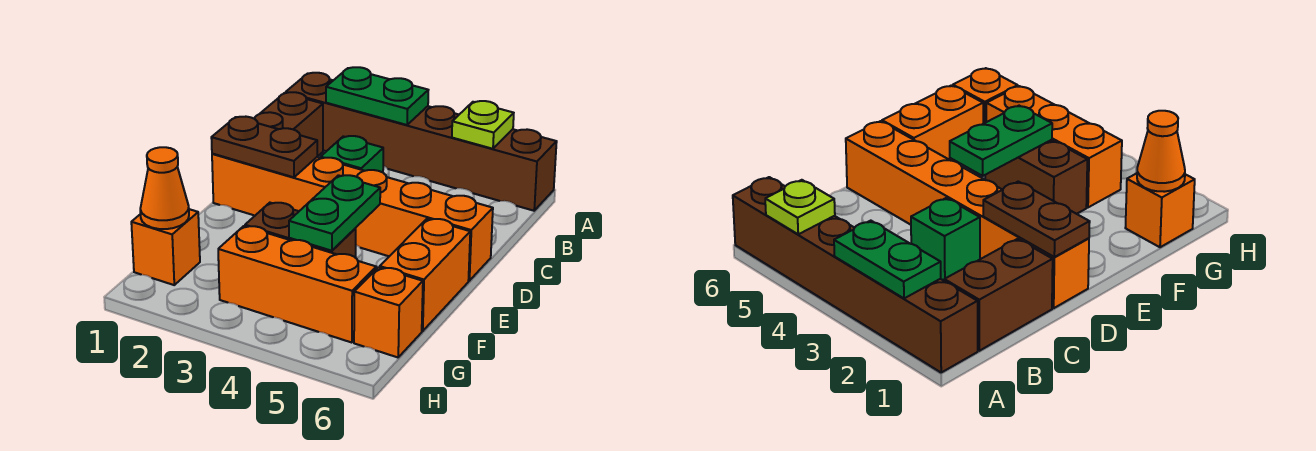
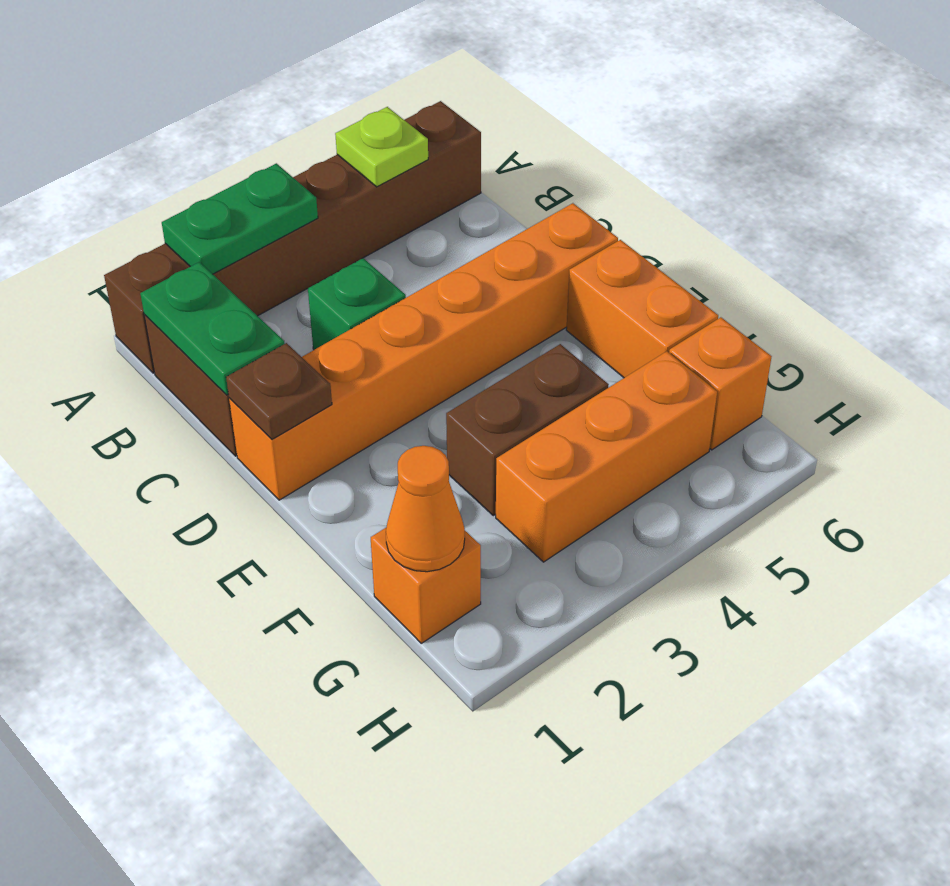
brown plate D1:D2 level 2 -> brown plate D1 level 2
green plate E4:F4 level 2 -> green plate B1:C1 level 2

